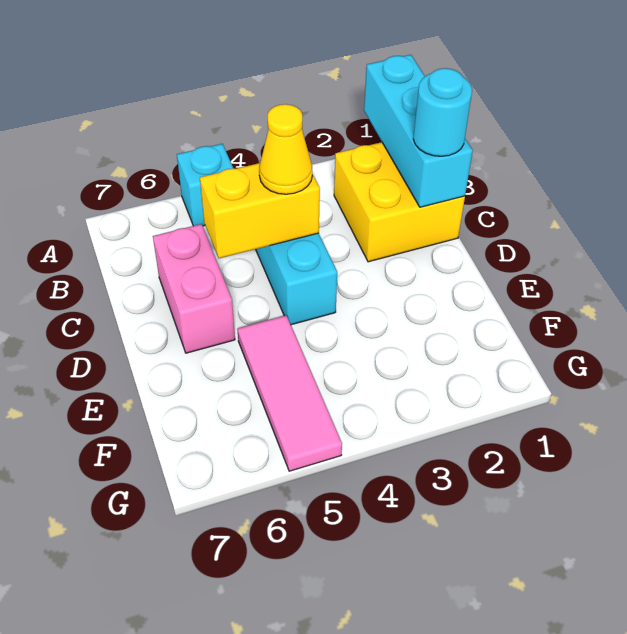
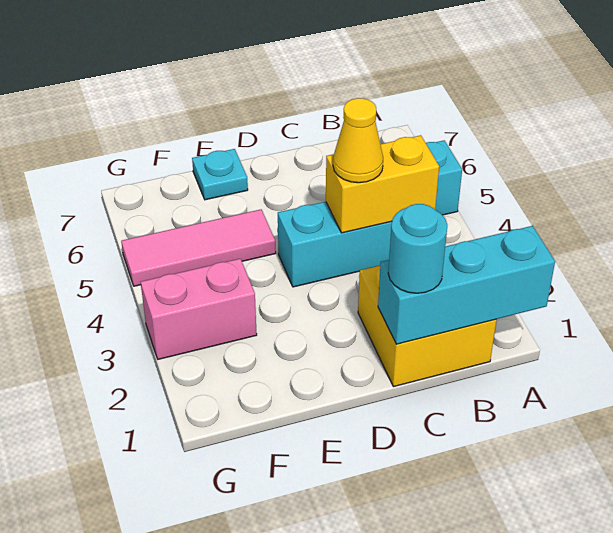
yellow brick C4:C5 level 2 -> yellow brick B4:C4 level 2
pink brick C6:D6 level 1 -> pink brick F3:G3 level 1
none -> cyan plate E7 level 1

